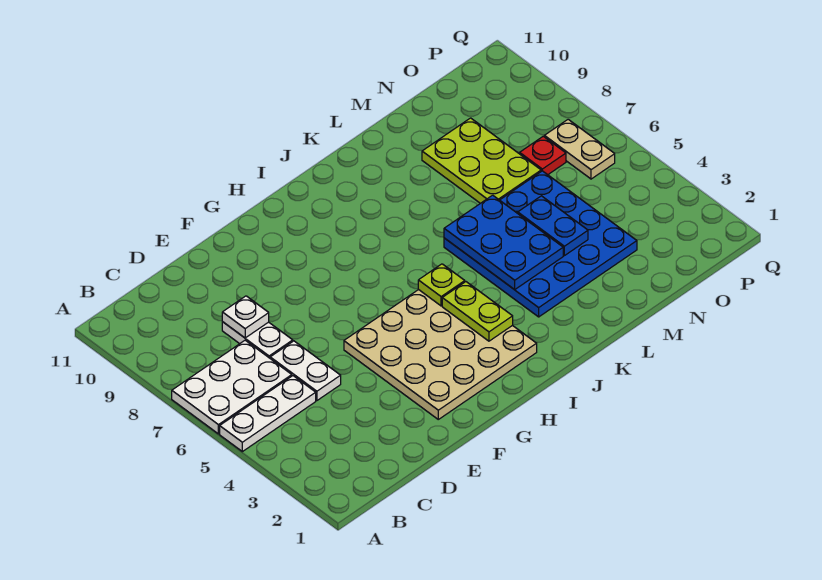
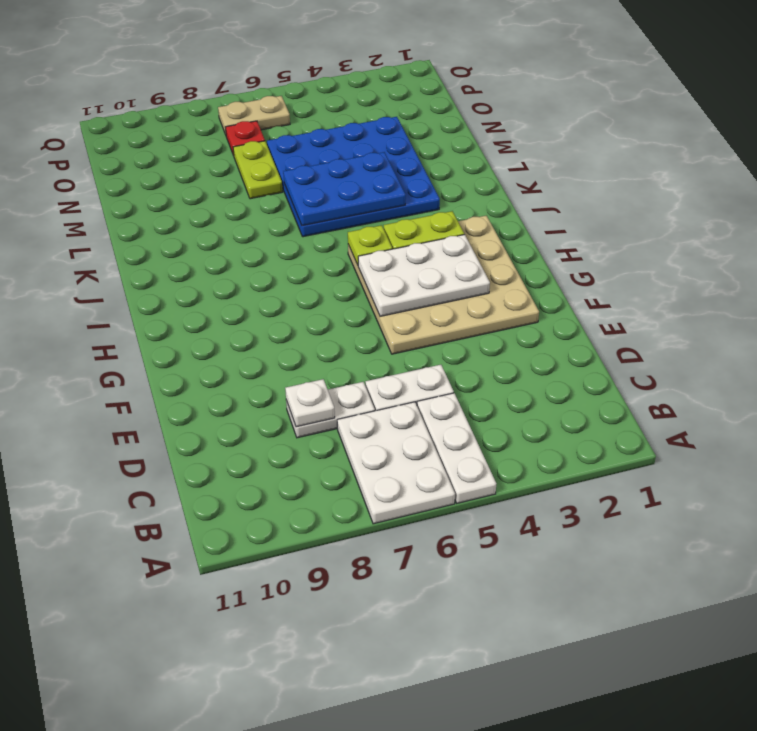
none -> white plate G3:H5 level 2
blue plate M4:M5 level 2 -> none
lime plate M7:N9 level 1 -> lime plate M7:N7 level 1

